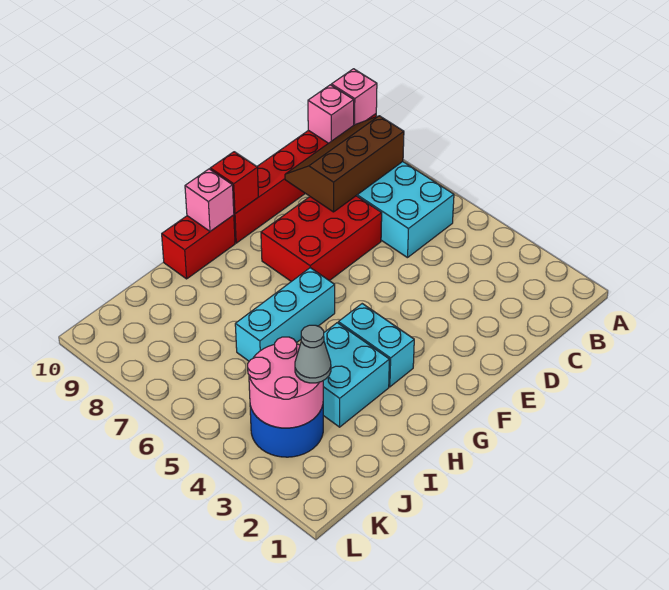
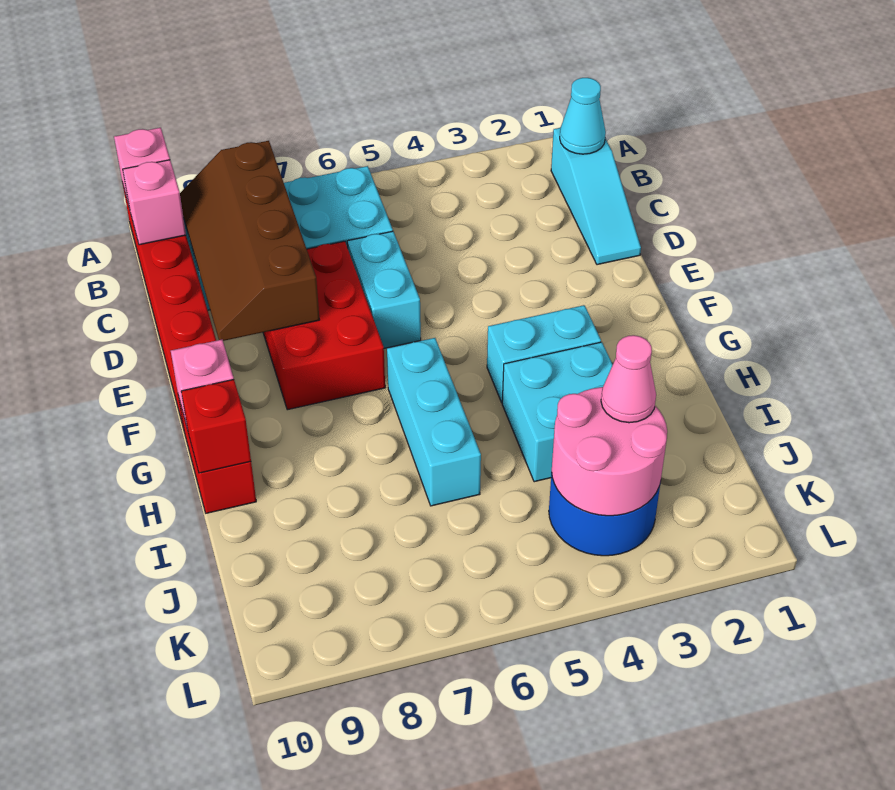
none -> cyan slope B1:D1 level 1 top B
none -> cyan cone B1 level 2
brown slope B8:D9 level 2 top 8 -> brown slope B8:E9 level 2 top 8
none -> cyan brick D6:E6 level 1
red brick F10 level 2 -> red brick H10 level 2
grey cone J3 level 3 -> pink cone J3 level 3

